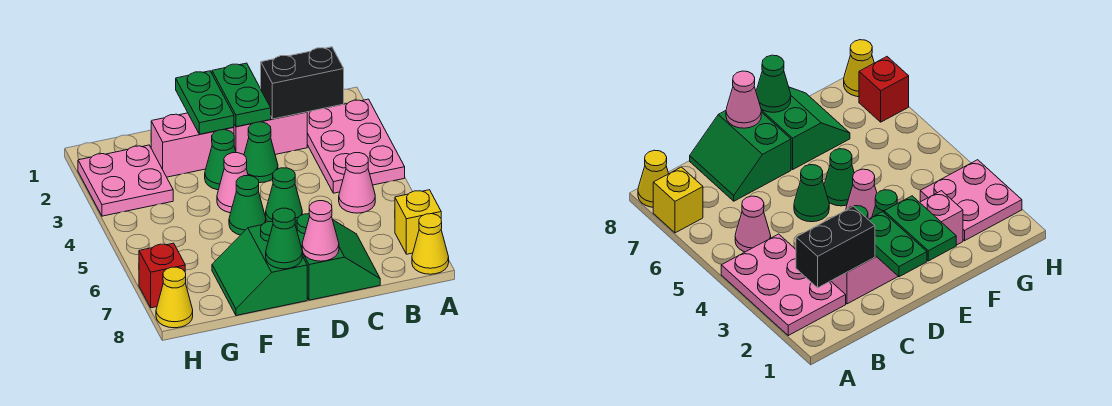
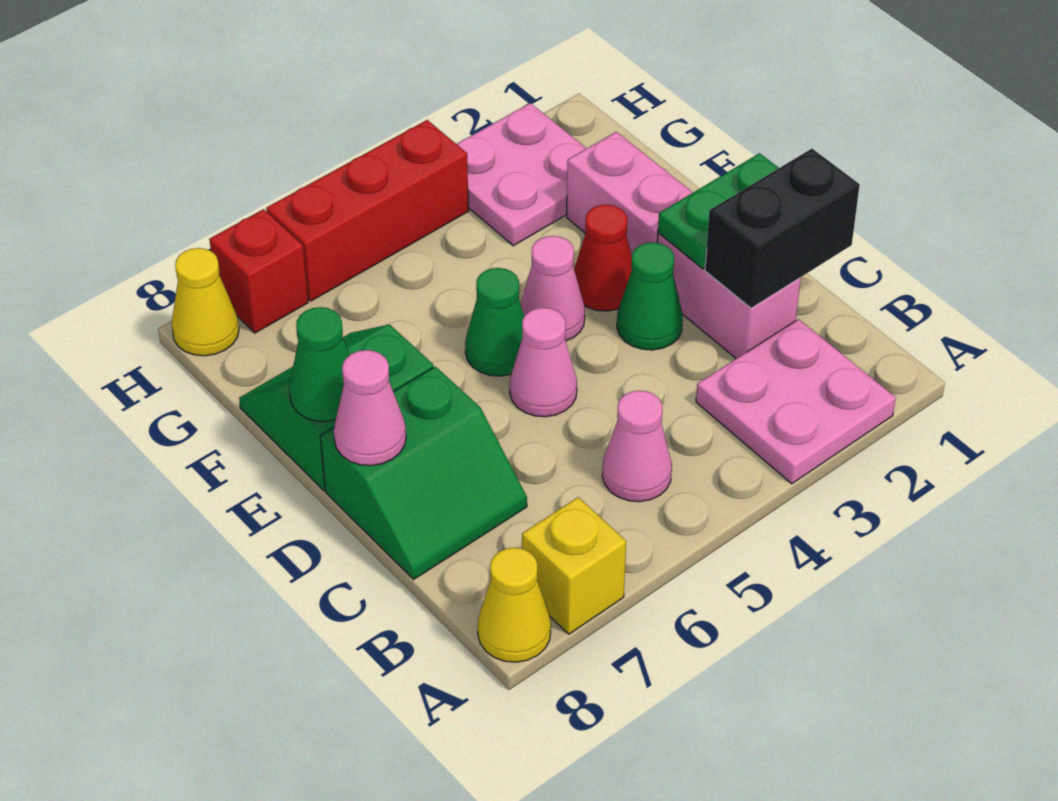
pink plate A2:B4 level 1 -> pink plate A2:B3 level 1
black brick B2:C2 level 2 -> black brick C1:C2 level 2
green cone D5 level 1 -> pink cone D5 level 1
green plate E1:E2 level 2 -> none
green cone E3 level 1 -> red cone E3 level 1
none -> red brick H4:H6 level 1

